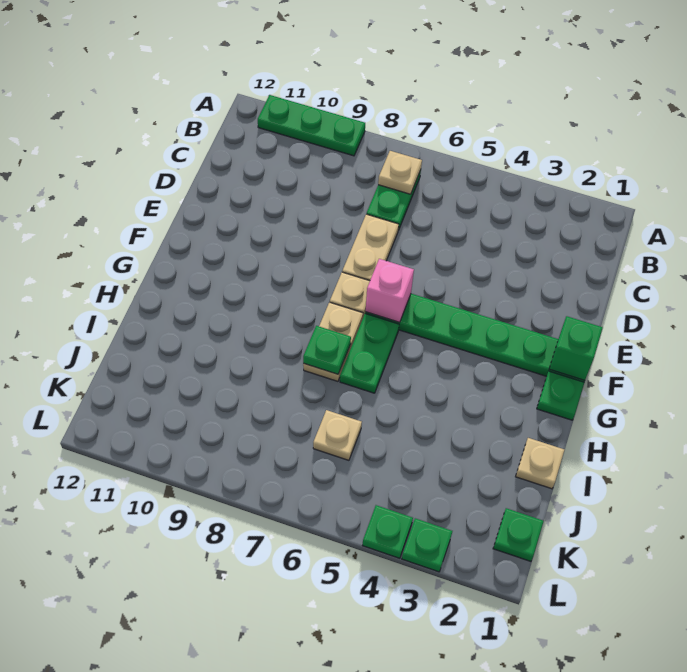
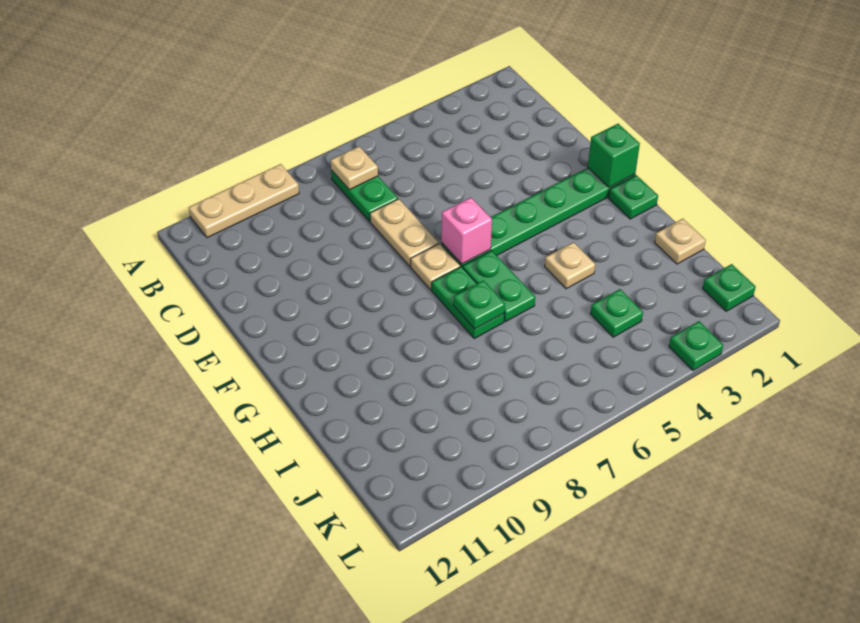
green plate A9:A11 level 1 -> tan plate A9:A11 level 1
tan plate G7:H7 level 1 -> green plate G7:H7 level 1
tan plate J6 level 1 -> tan plate H4 level 1
green plate L4 level 1 -> green plate J4 level 1

